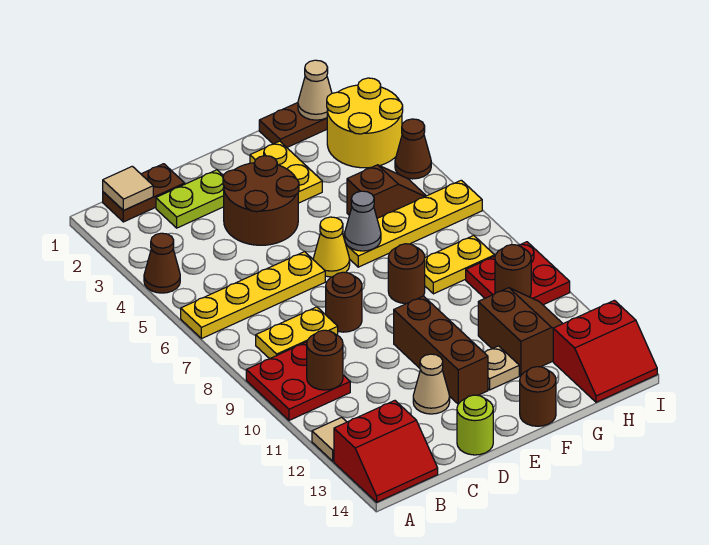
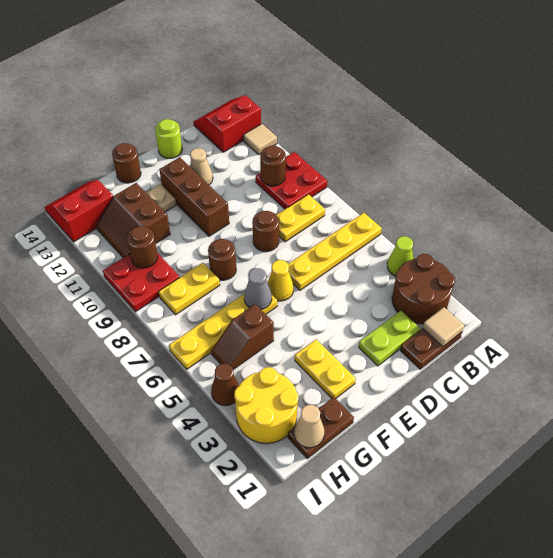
brown cone A4 level 1 -> lime cone A4 level 1
brown round brick D3:E4 level 1 -> brown round brick A2:B3 level 1

